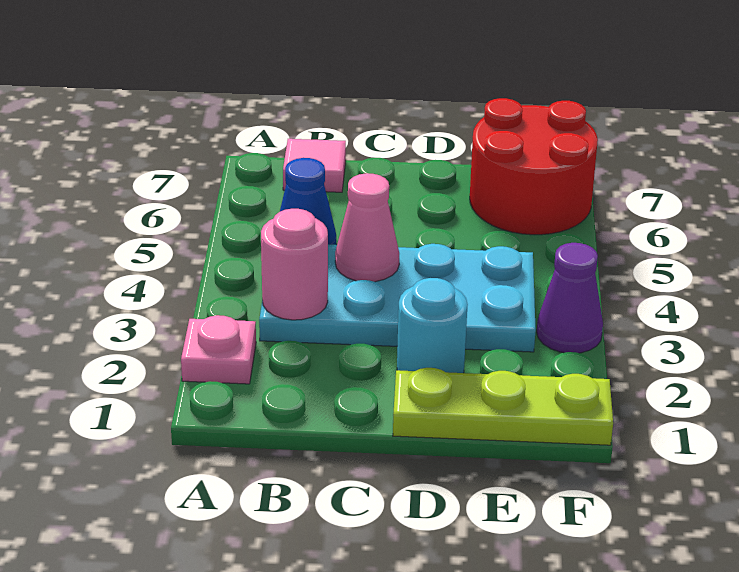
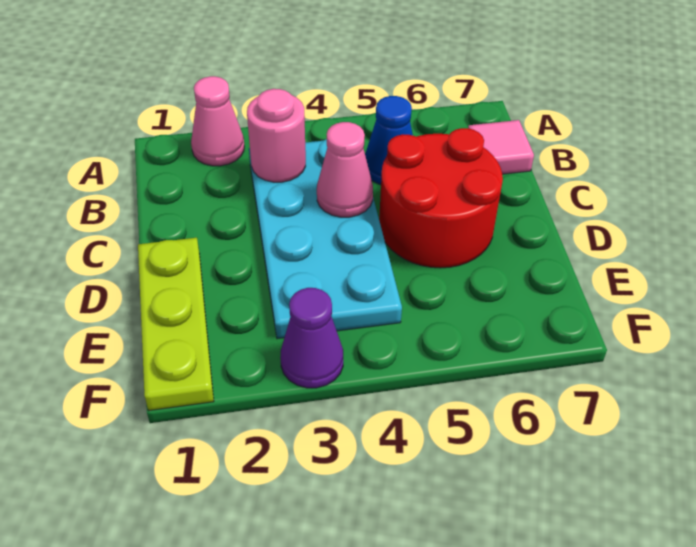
pink plate A2 level 1 -> pink cone A2 level 1
cyan round brick D2 level 1 -> none
red round brick E6:F7 level 1 -> red round brick C5:D6 level 1

